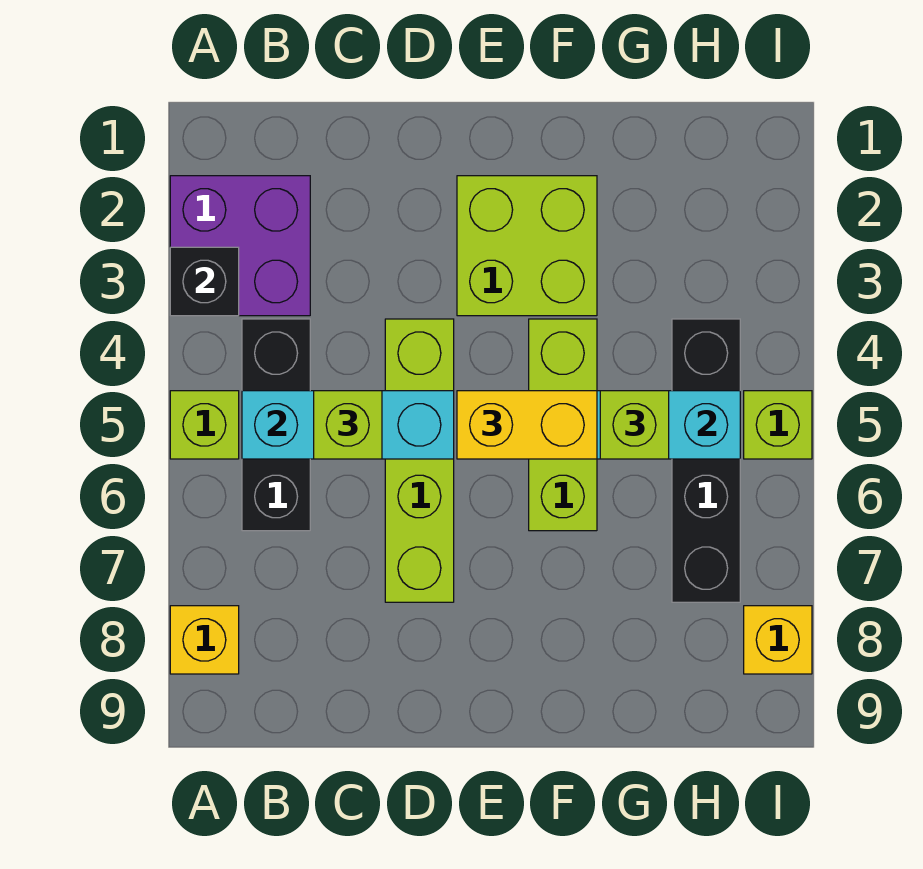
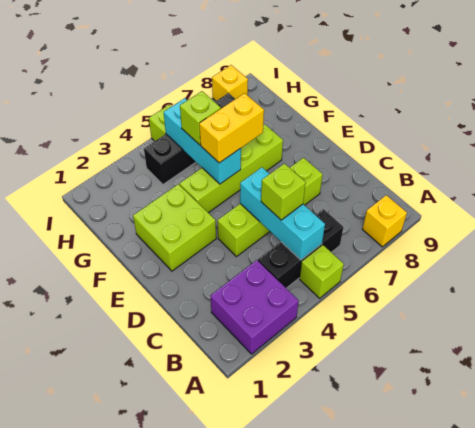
black brick A3 level 2 -> none
yellow brick E5:F5 level 3 -> yellow brick F5:F6 level 3
lime brick F4:F6 level 1 -> lime brick F4:F7 level 1

